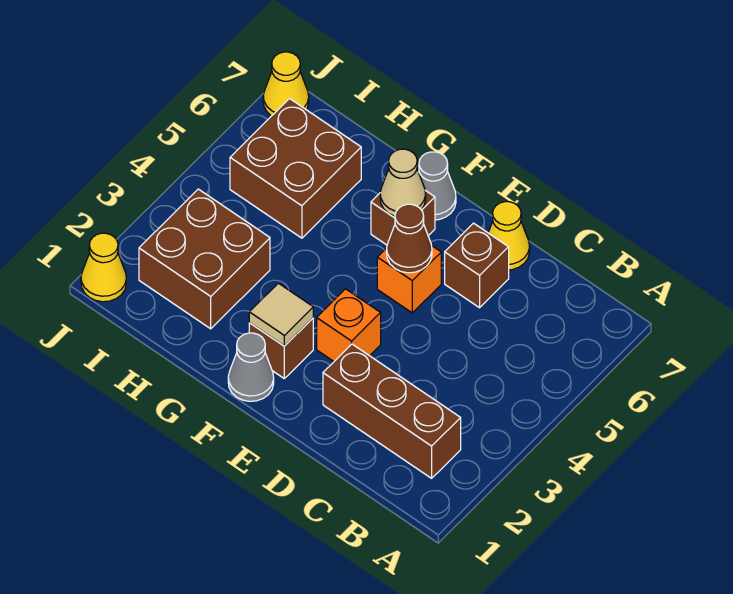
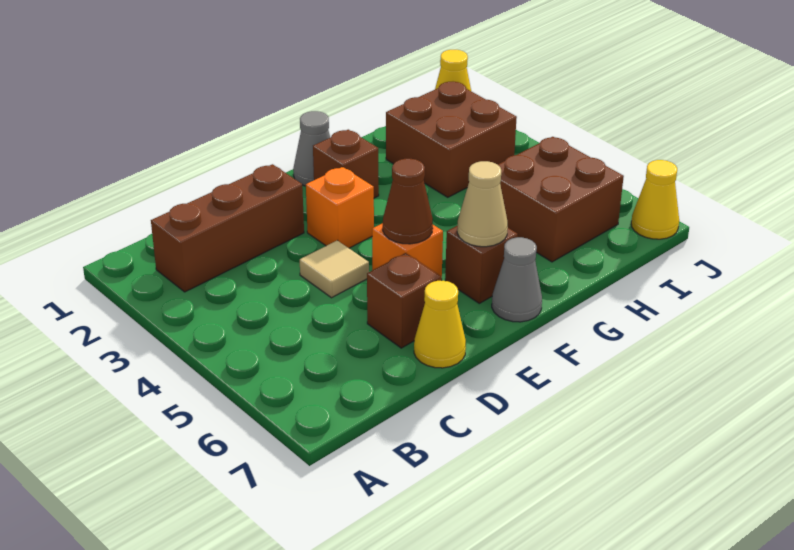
tan tile F2 level 2 -> tan tile D4 level 1

